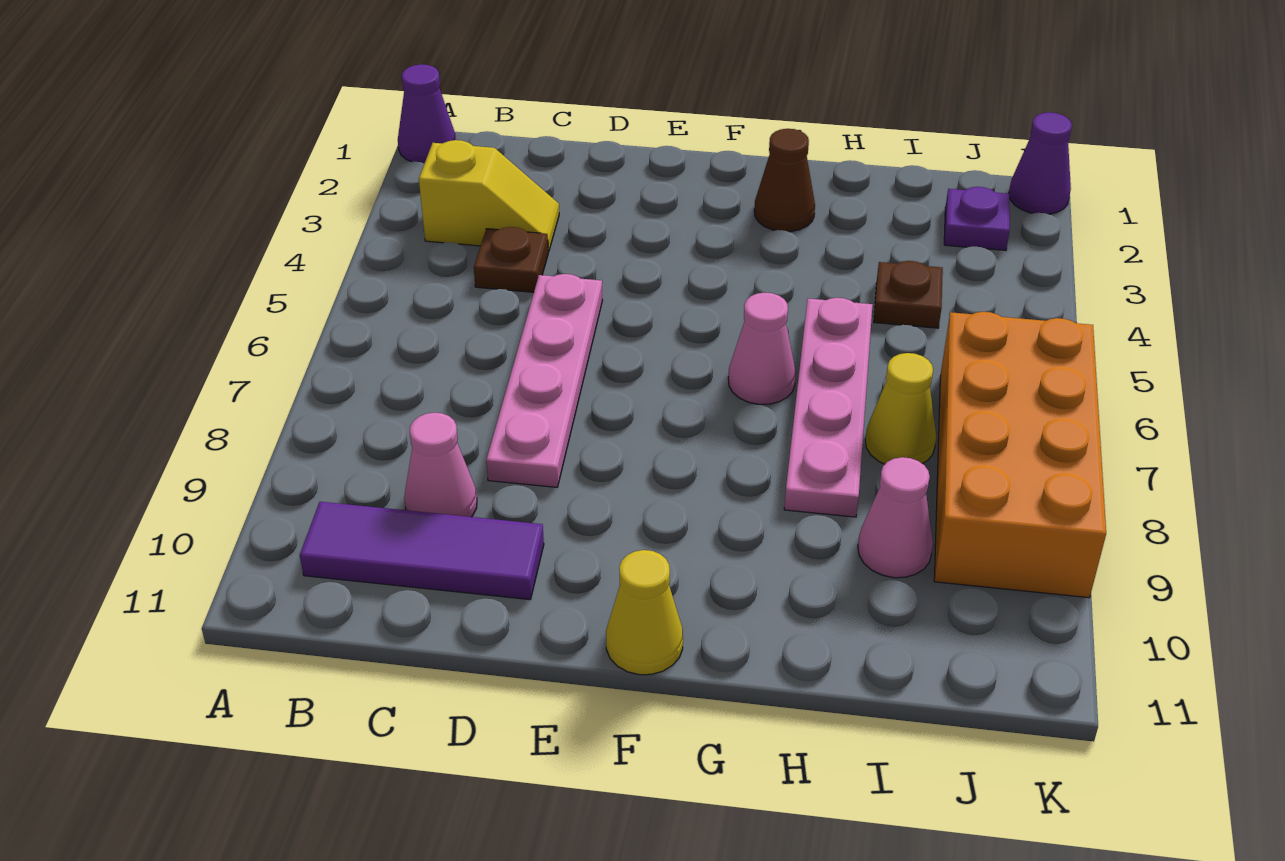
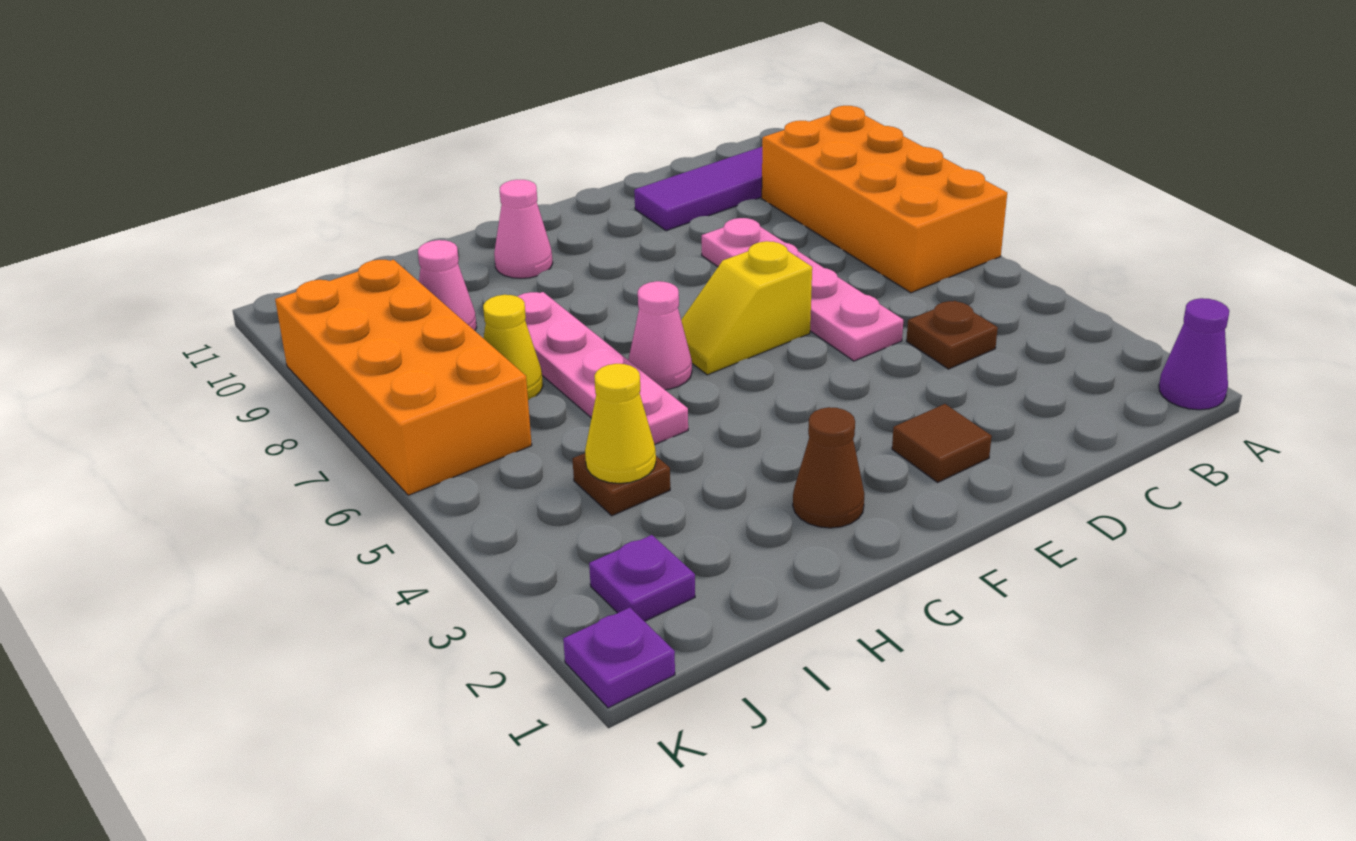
none -> orange brick A6:B9 level 1
yellow slope B3:C3 level 1 top B -> yellow slope E6:F6 level 1 top E
pink cone C9 level 1 -> pink cone G10 level 1
none -> brown tile E2 level 1
yellow cone F11 level 1 -> yellow cone I4 level 2
purple cone K1 level 1 -> purple plate K1 level 1

